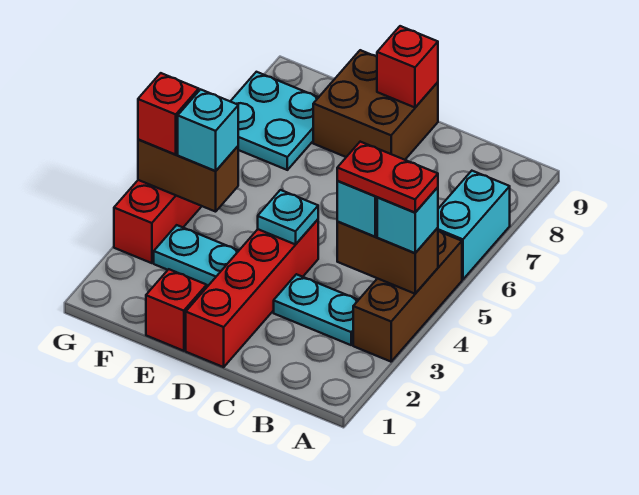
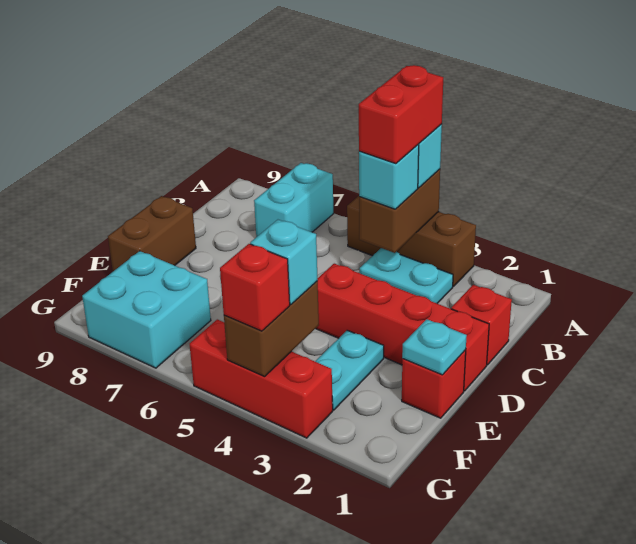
red plate A4:B4 level 4 -> red brick A4:B4 level 4
cyan brick A6:A7 level 1 -> cyan brick A7:B7 level 1
cyan plate B3:C3 level 1 -> cyan plate B3:B4 level 1
cyan plate D4 level 2 -> cyan plate E1 level 2
brown brick D8:E9 level 1 -> brown brick D9:E9 level 1
red brick D9 level 2 -> red brick C1 level 1
cyan plate F7:G8 level 1 -> cyan brick F7:G8 level 1

